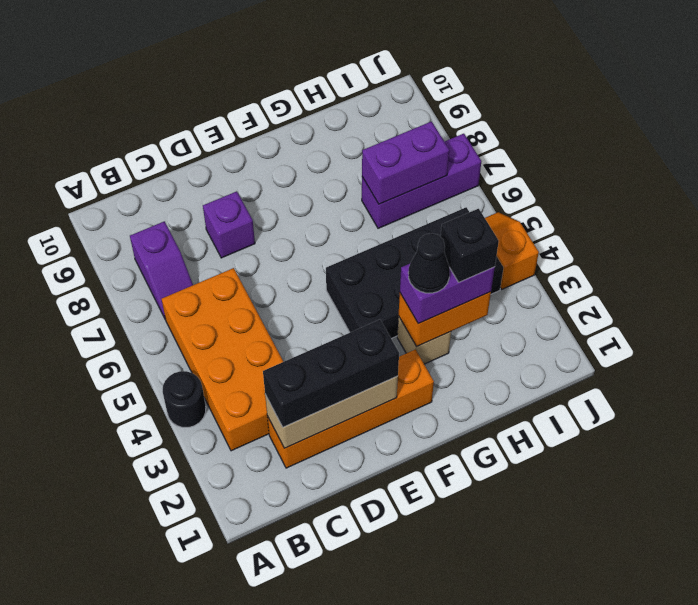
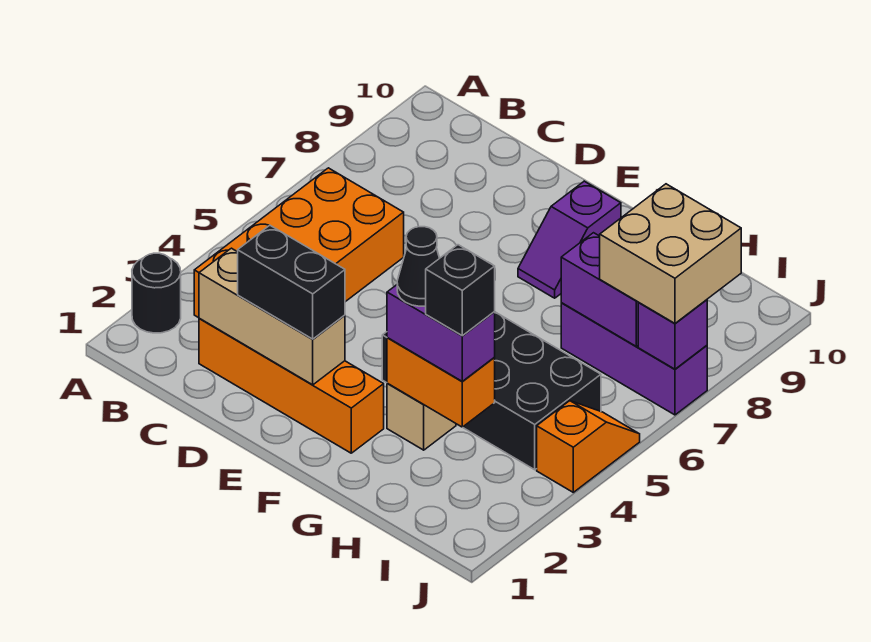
black round brick A4 level 1 -> black round brick A2 level 1
purple slope B7:B8 level 1 top 8 -> purple slope F8:F9 level 1 top 9
black brick C2:E2 level 3 -> black brick D2:E2 level 3
purple brick D8 level 1 -> purple brick J7 level 2
none -> tan brick I7:J8 level 3

